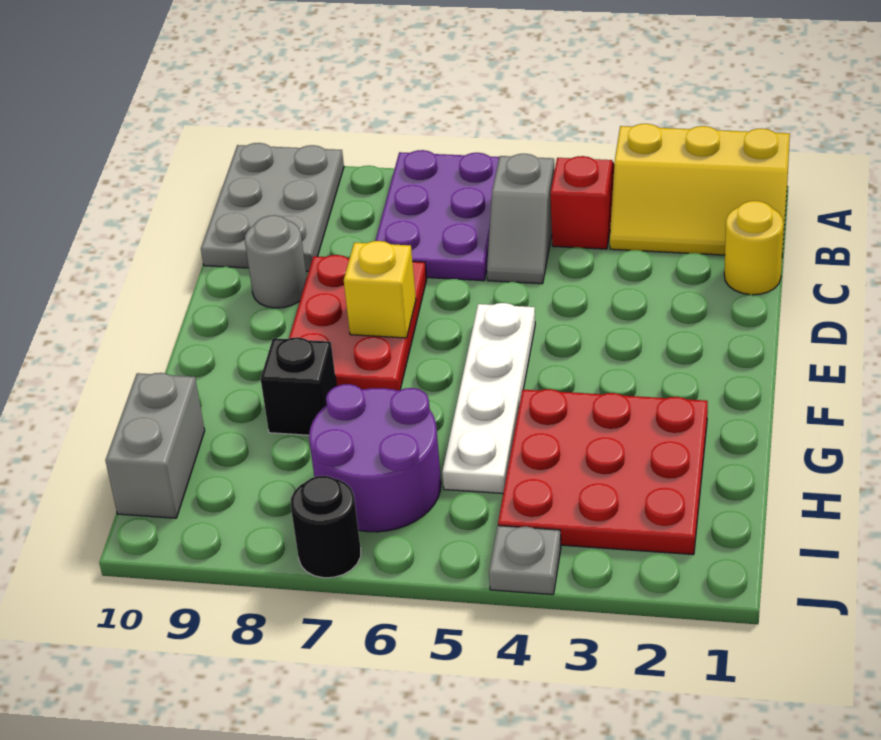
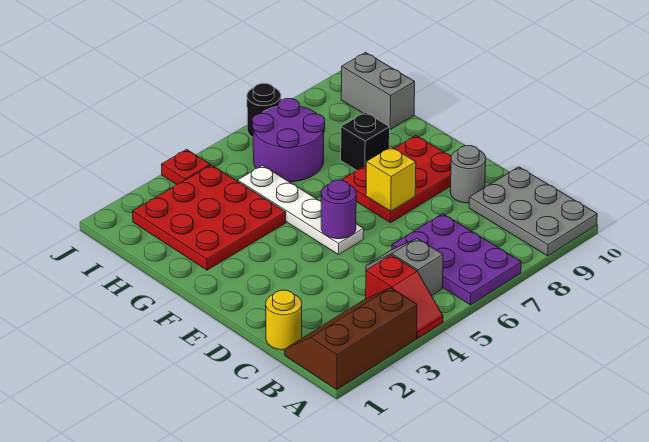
yellow slope A1:B3 level 1 top A -> brown slope A1:B3 level 1 top A
red plate D7:F8 level 1 -> red plate E7:F9 level 1
none -> purple round brick E5 level 2
grey plate J4 level 1 -> red plate J4 level 1

